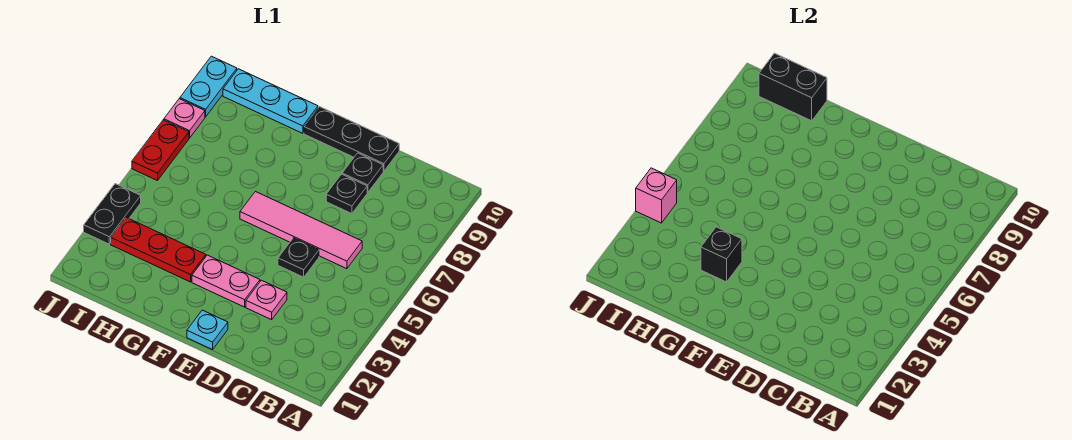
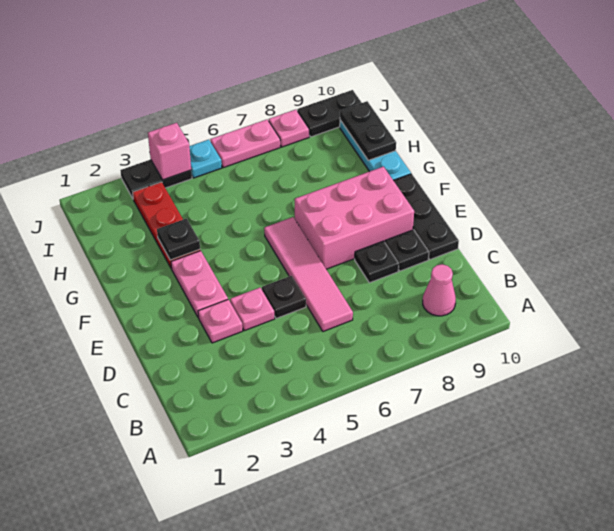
none -> pink cone B9 level 1
none -> pink plate D4 level 1
cyan plate E1 level 1 -> cyan plate J5 level 1
none -> pink brick E7:F9 level 1
black brick G3 level 2 -> black plate G3 level 2
black brick H10:I10 level 2 -> black plate H10:I10 level 2
red plate J6:J7 level 1 -> pink plate J6:J7 level 1
cyan plate J9:J10 level 1 -> black plate J9:J10 level 1

